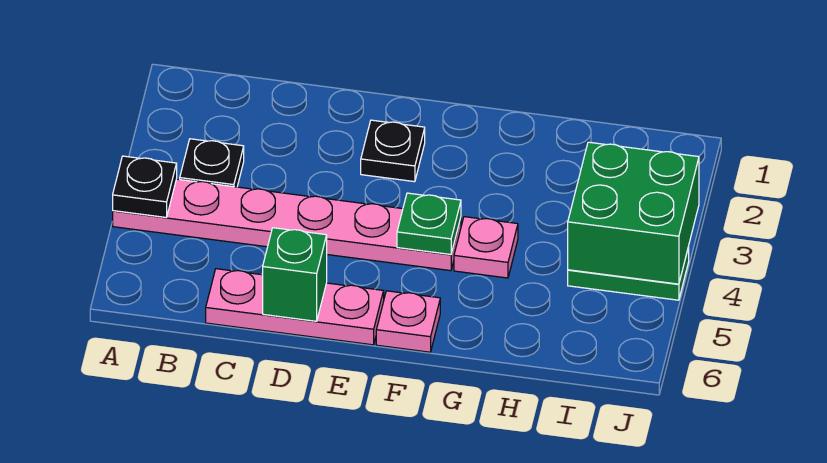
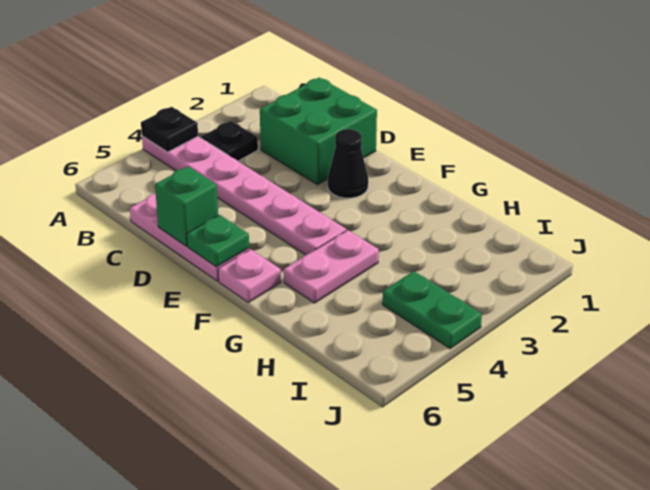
black plate E2 level 1 -> black cone E2 level 1
green plate F4 level 2 -> green plate E6 level 2
pink plate G4 level 1 -> pink plate G4:G5 level 1
green brick I3:J4 level 2 -> green brick C1:D2 level 1

